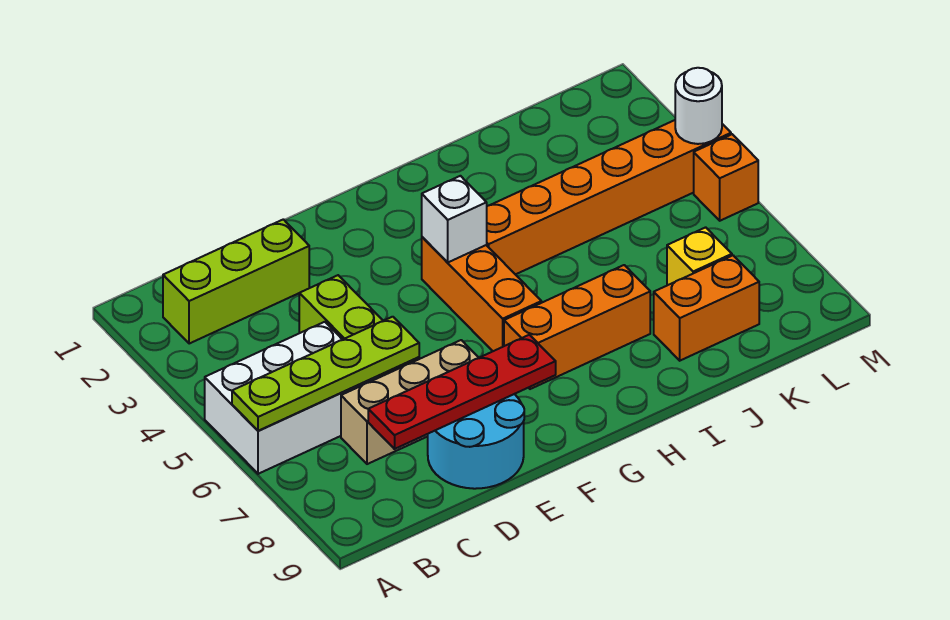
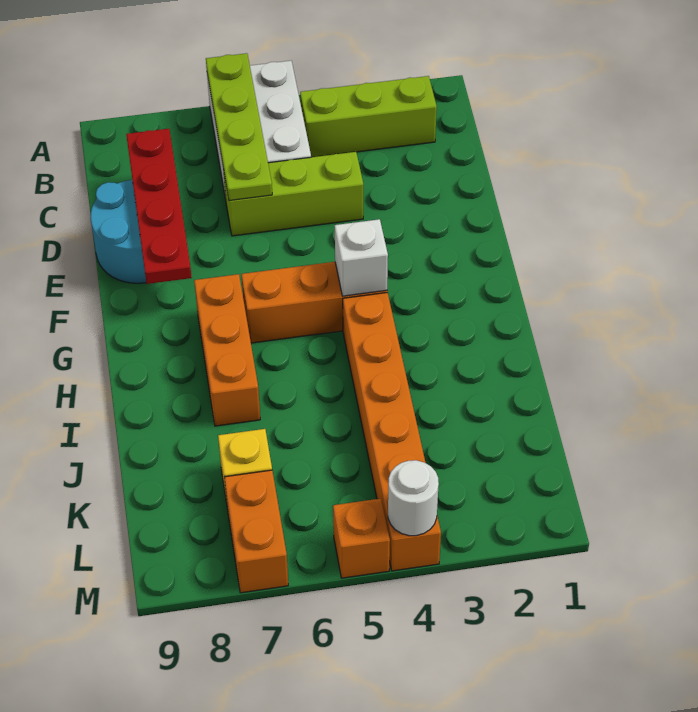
lime brick B2:D2 level 1 -> lime brick B2:B4 level 1
tan brick C7:E7 level 1 -> none
orange brick J8:K8 level 1 -> orange brick L7:M7 level 1

